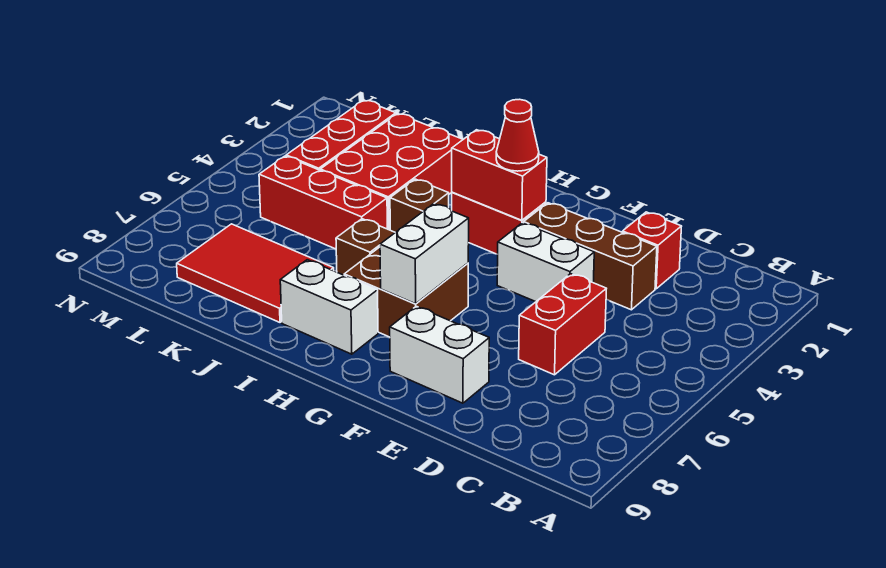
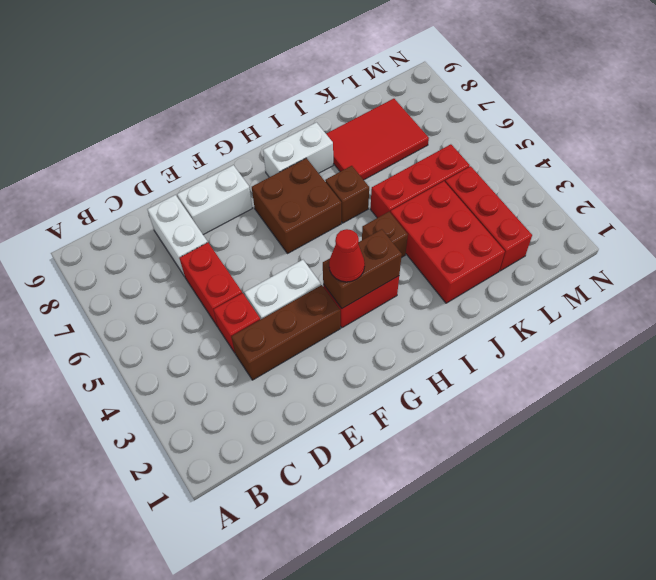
red brick D2 level 1 -> red brick D4 level 1
red brick G3:H3 level 2 -> brown brick G3:H3 level 2
white brick G6:G7 level 2 -> white brick D7:D8 level 1

